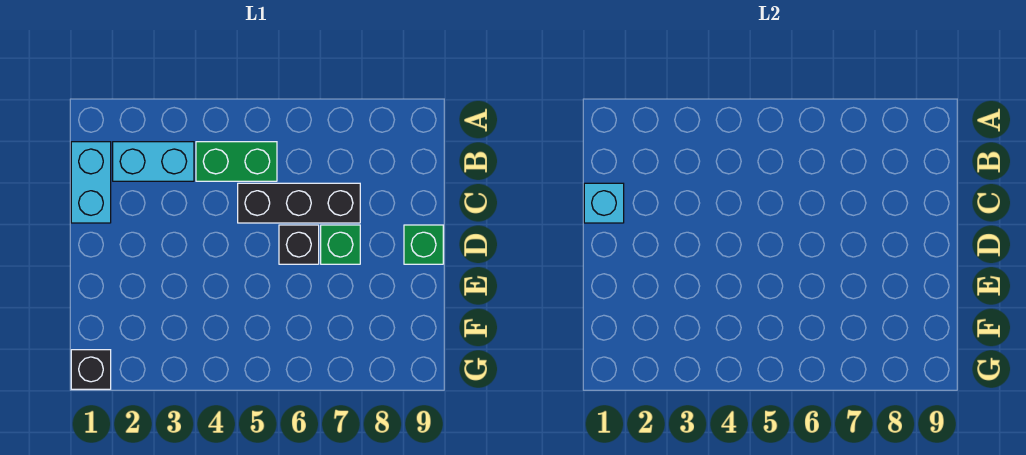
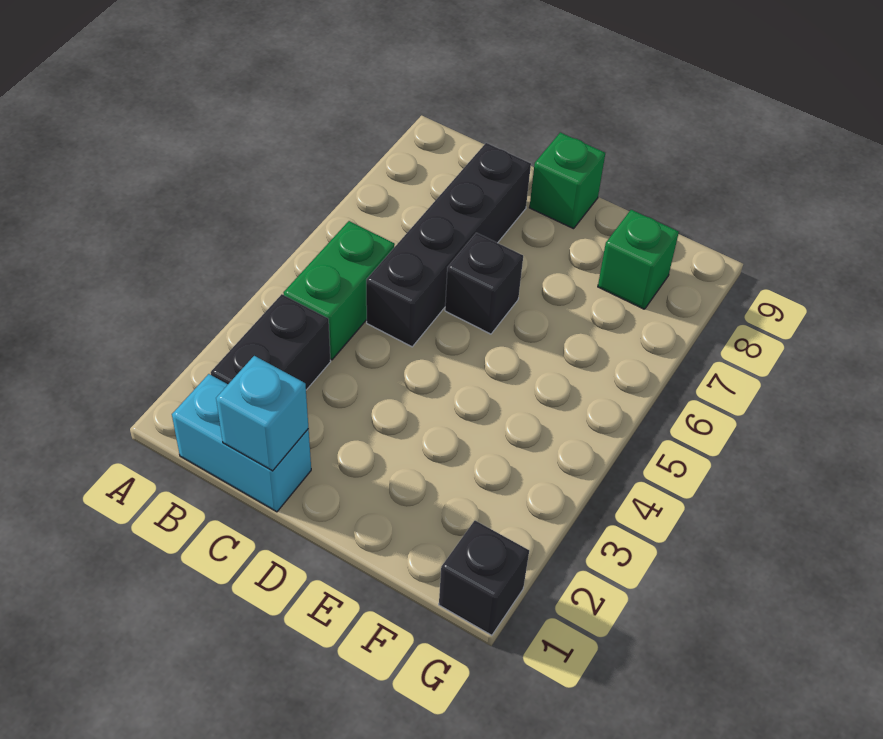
cyan brick B2:B3 level 1 -> black brick B2:B3 level 1
black brick C5:C7 level 1 -> black brick C5:C8 level 1
green brick D7 level 1 -> green brick F8 level 1

